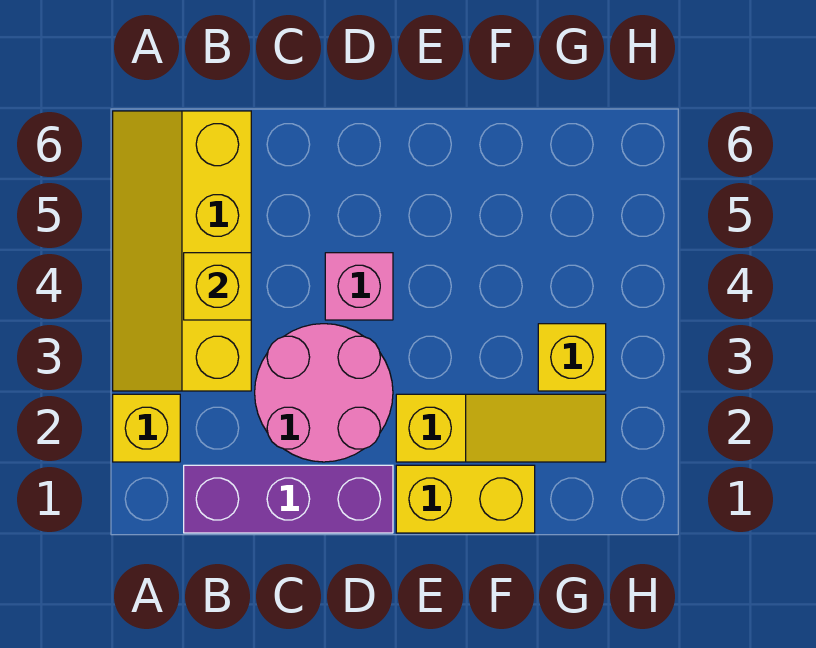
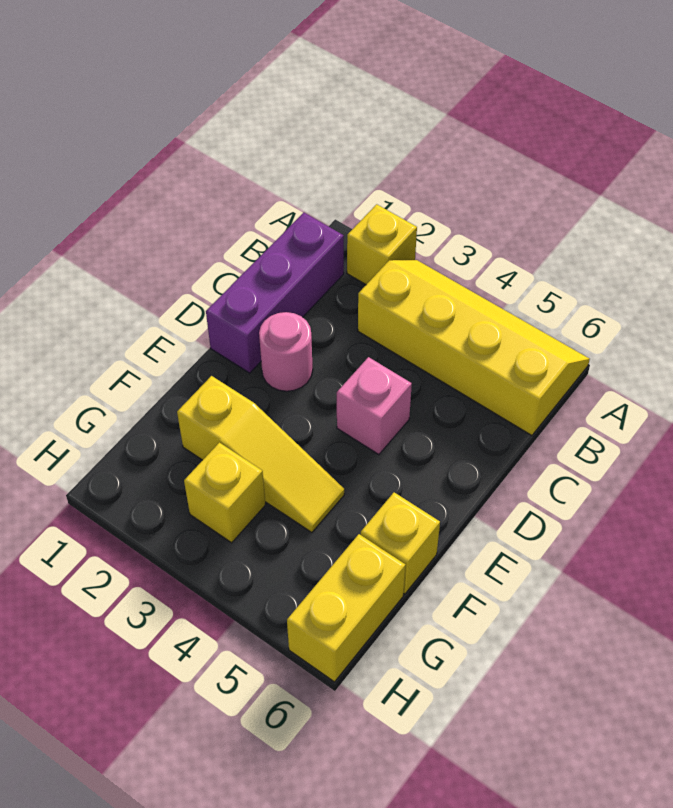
yellow brick B4 level 2 -> yellow brick F6 level 1
pink round brick C2:D3 level 1 -> pink round brick D2 level 1
yellow brick E1:F1 level 1 -> yellow brick G6:H6 level 1
yellow slope E2:G2 level 1 top E -> yellow slope F2:F4 level 1 top 2

